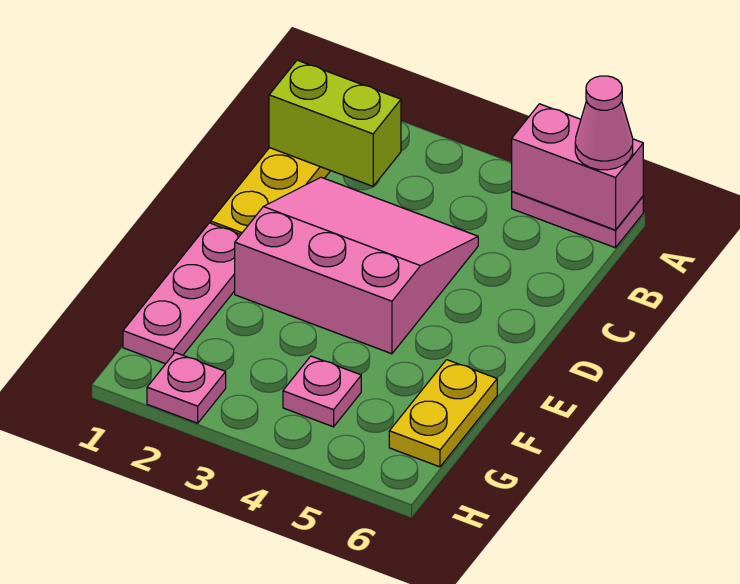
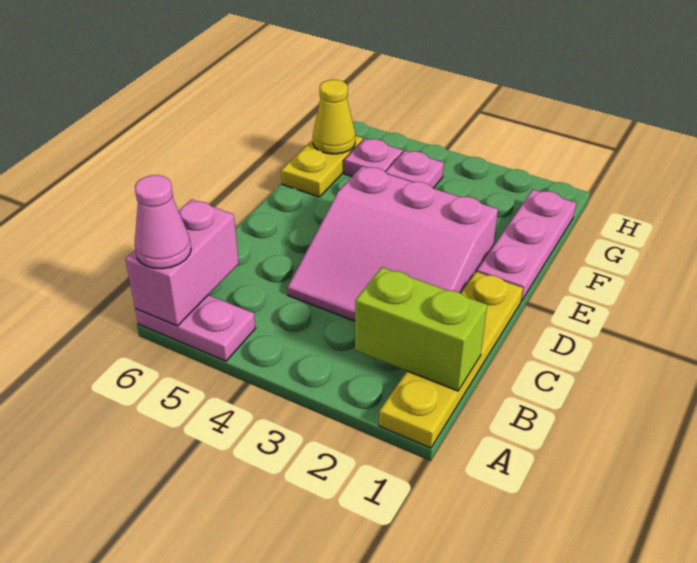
pink brick A5:A6 level 2 -> pink brick A6:B6 level 2
none -> yellow cone G6 level 2
pink plate H2 level 1 -> pink plate G5 level 1

